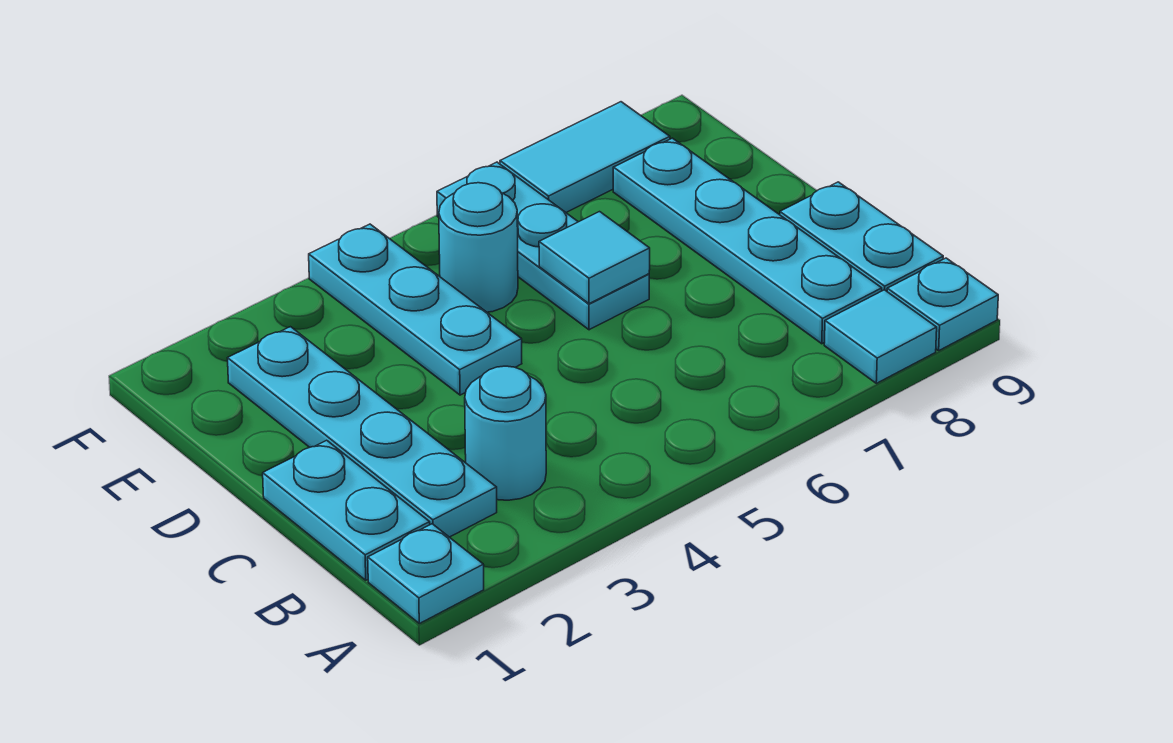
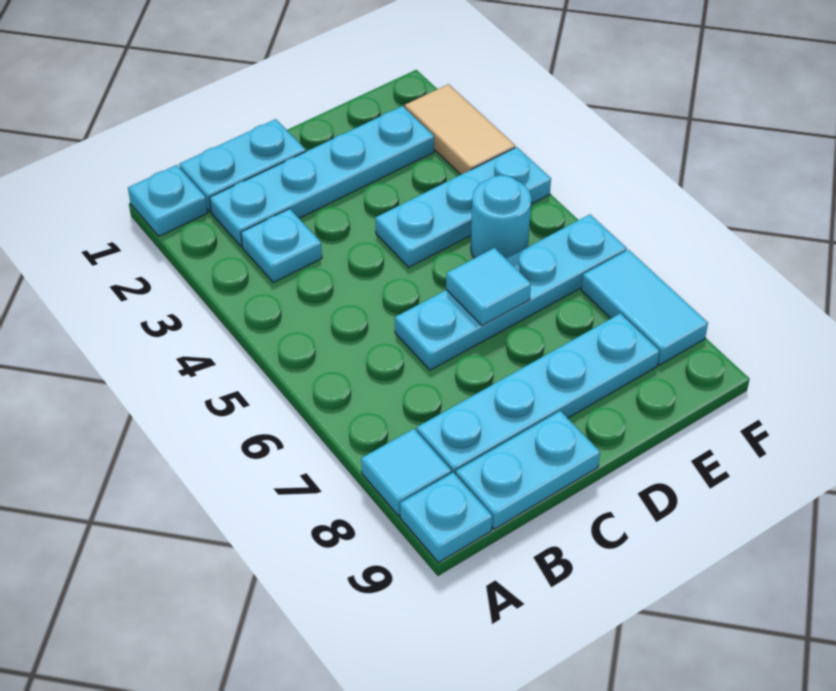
cyan round brick B3 level 1 -> cyan plate B3 level 1
cyan plate D6:F6 level 1 -> cyan plate C6:F6 level 1
none -> tan tile F2:F3 level 1

